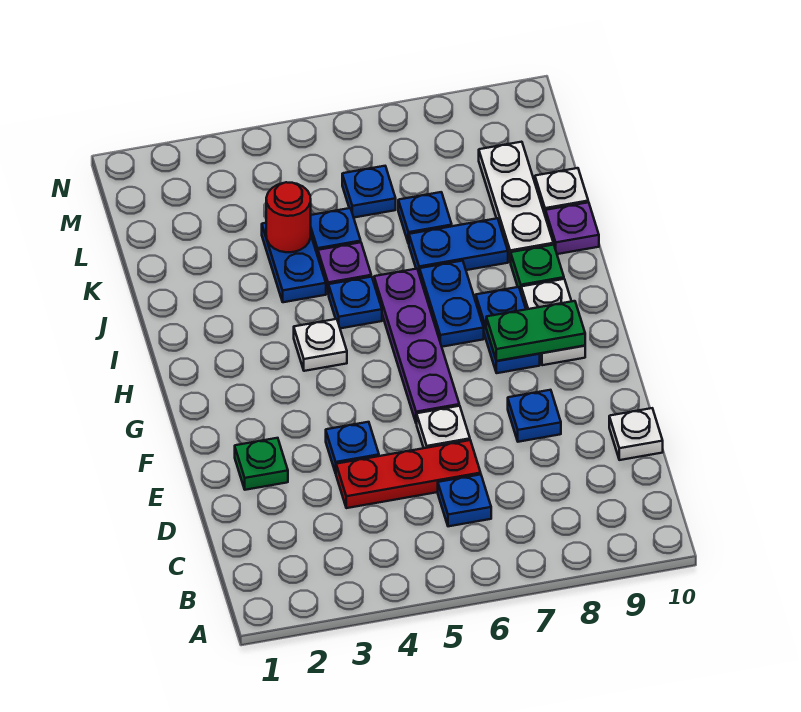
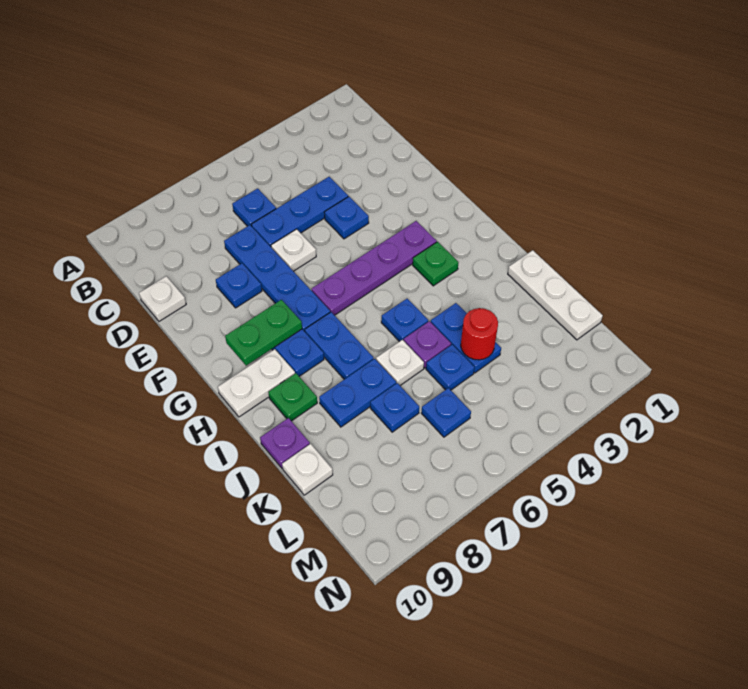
red plate D4:D6 level 1 -> blue plate D4:D6 level 1
none -> blue plate D7:G7 level 1
green plate E2 level 1 -> green plate H3 level 1
purple plate F6:I6 level 1 -> purple plate G3:G6 level 1
white plate G9:H9 level 1 -> white plate H9:H10 level 1
white plate H4 level 1 -> white plate J6 level 1
white plate J9:L9 level 1 -> white plate J1:L1 level 1

